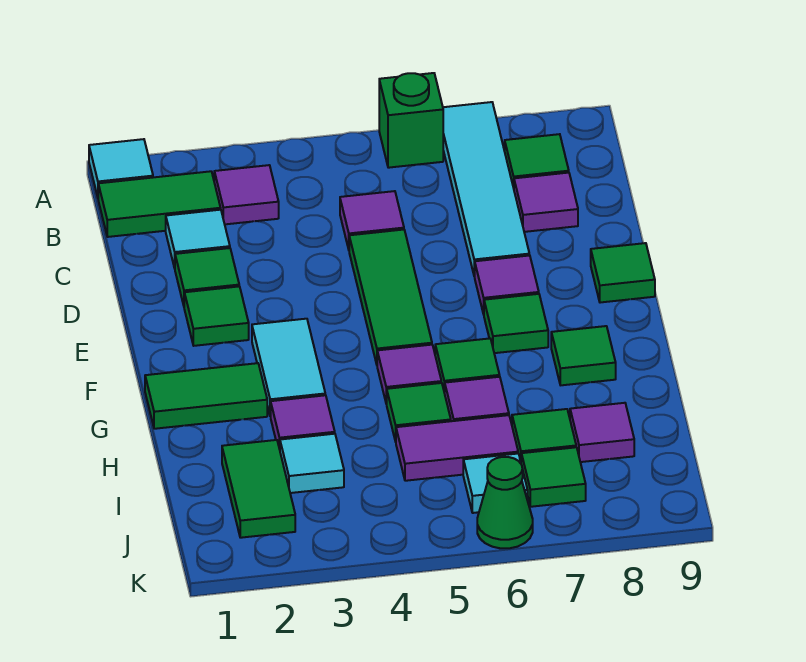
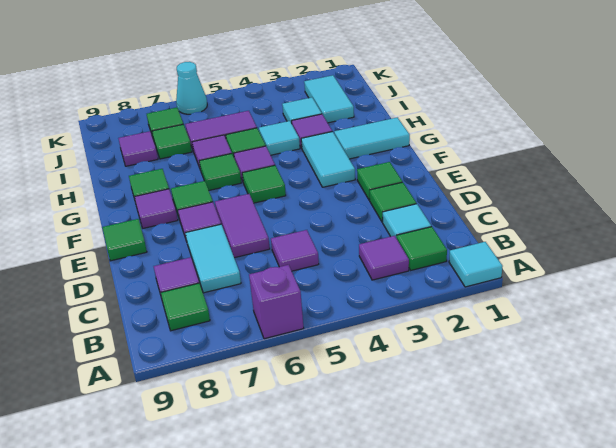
green brick A6 level 1 -> purple brick A6 level 1
cyan tile A7:D7 level 1 -> cyan tile C7:D7 level 1
green tile B1:B2 level 1 -> green tile B2 level 1
green tile D5:F5 level 1 -> green tile F5 level 1
none -> purple tile D6:E6 level 1
none -> purple tile F8 level 1
green tile G1:G2 level 1 -> cyan tile G1:G2 level 1
green tile I2:J2 level 1 -> cyan tile I2:J2 level 1
cyan tile J6 level 1 -> cyan tile H4 level 1
green cone K6 level 1 -> cyan cone K6 level 1

